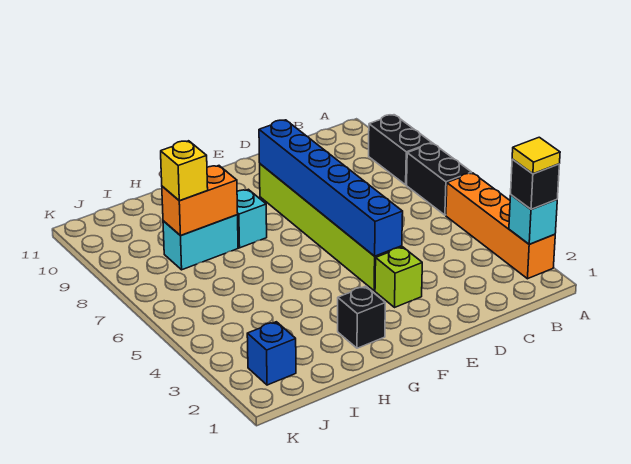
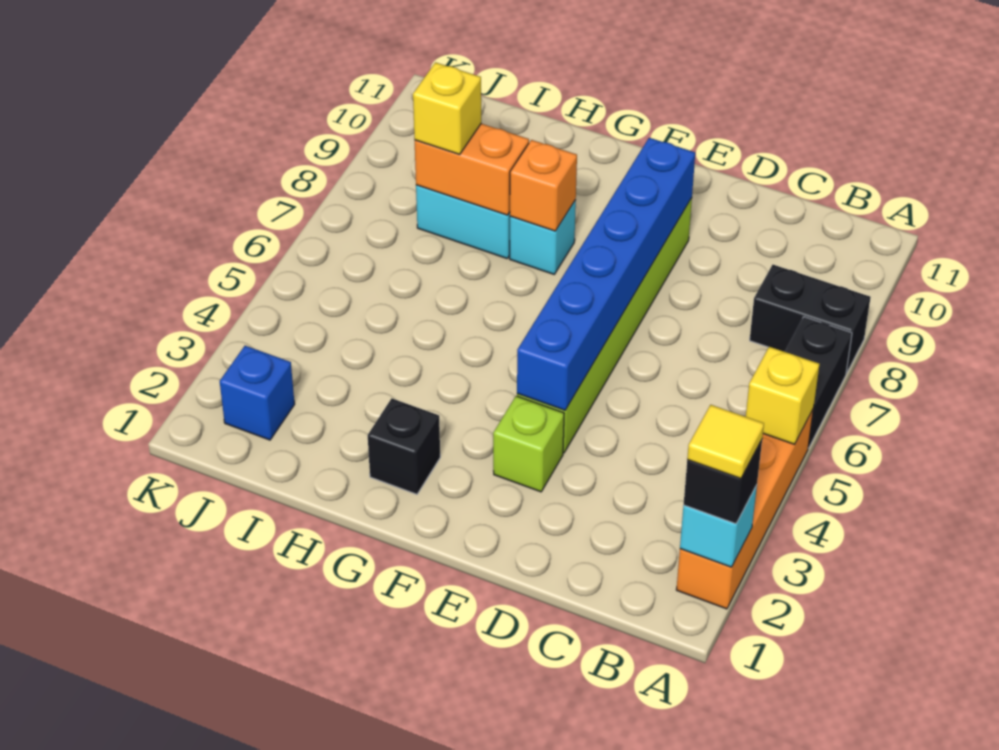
none -> yellow brick A5 level 2
black brick A8:A9 level 1 -> black brick A8:B8 level 1
none -> orange brick G8 level 2

